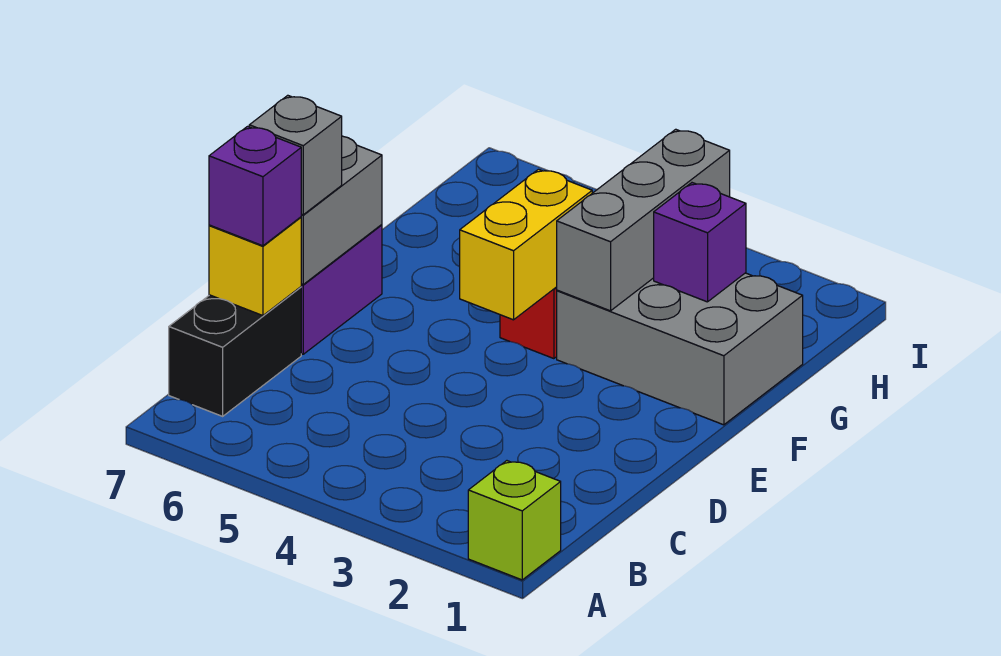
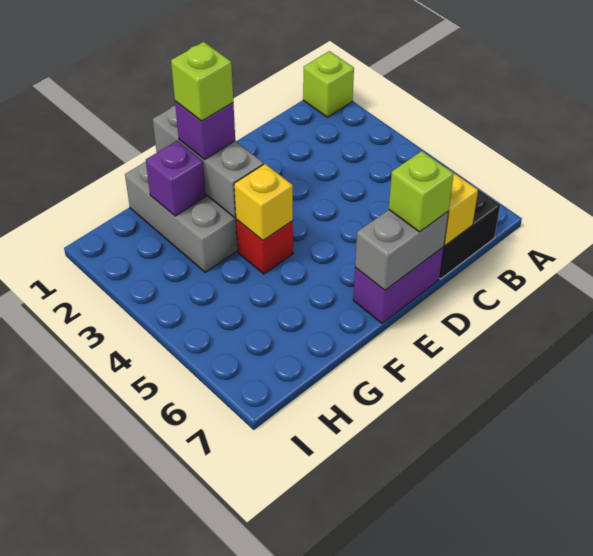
purple brick C7 level 3 -> purple brick F2 level 3
grey brick D7 level 3 -> lime brick D7 level 3
yellow brick E4:F4 level 2 -> yellow brick F4 level 2
none -> lime brick F2 level 4
grey brick F3:H3 level 2 -> grey brick F1:F3 level 2

